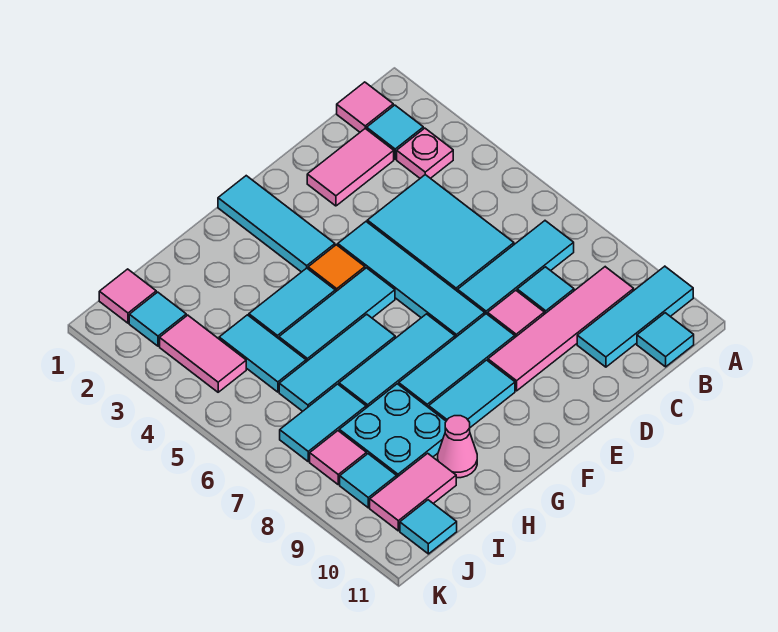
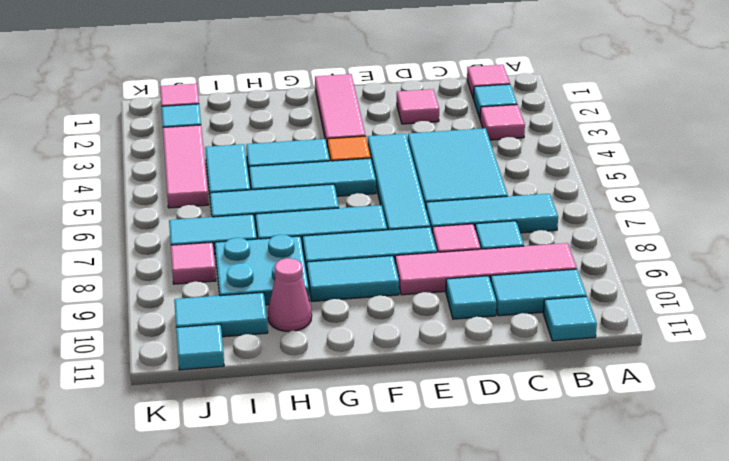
cyan tile A10:C10 level 1 -> cyan tile B10:C10 level 1
pink plate B3 level 1 -> pink tile B3 level 1
pink tile C2:D2 level 1 -> pink tile D2 level 1
cyan tile F1:F3 level 1 -> pink tile F1:F3 level 1
pink tile I10:J10 level 1 -> cyan tile I10:J10 level 1
pink tile J3:J4 level 1 -> pink tile J3:J5 level 1
cyan tile J9 level 1 -> cyan tile D10 level 1

